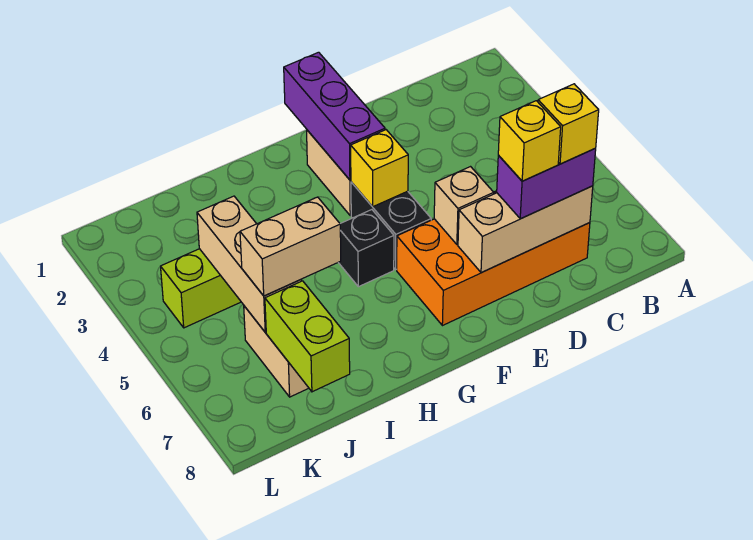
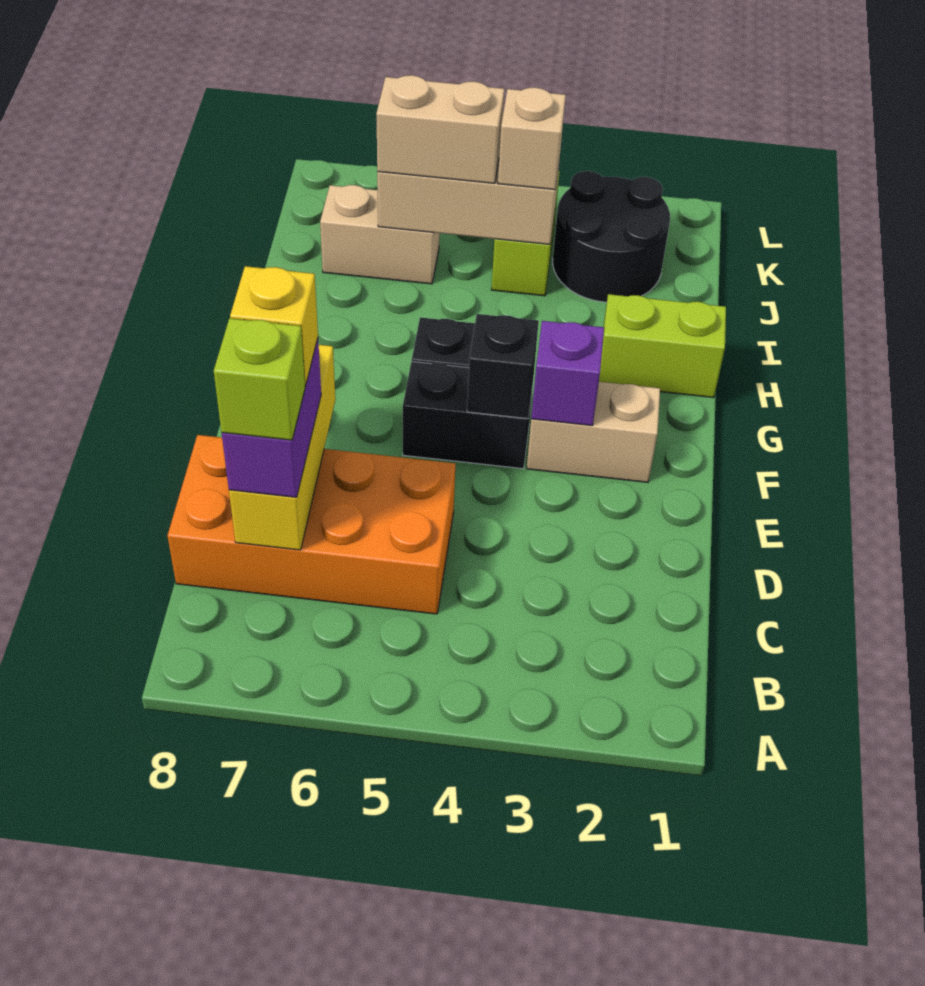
orange brick C6:F7 level 1 -> orange brick C5:D8 level 1
tan brick C7:E7 level 2 -> yellow brick C7:E7 level 2
yellow brick C7 level 4 -> lime brick C7 level 4
tan brick E6 level 2 -> tan brick J4 level 3
purple brick F1:F3 level 2 -> purple brick F3 level 2
yellow brick F4 level 2 -> black brick F4 level 2
tan brick I6:J6 level 3 -> tan brick J5:J6 level 3
none -> black round brick J2:K3 level 1
lime brick J7:J8 level 2 -> lime brick H1:H2 level 1

